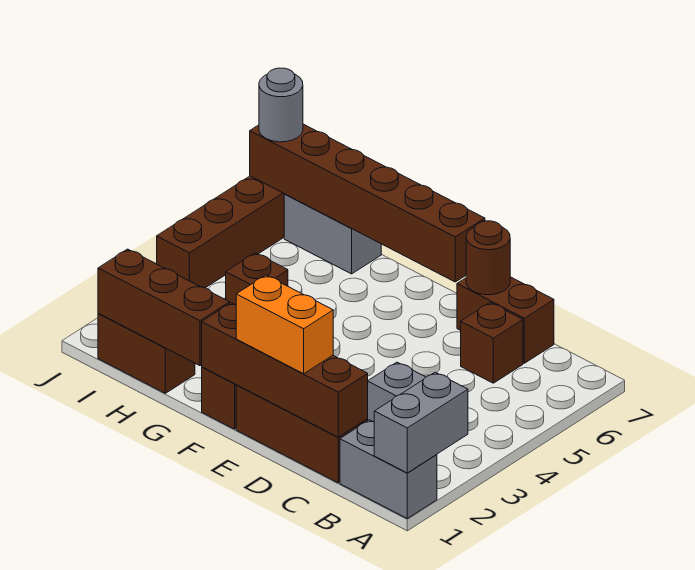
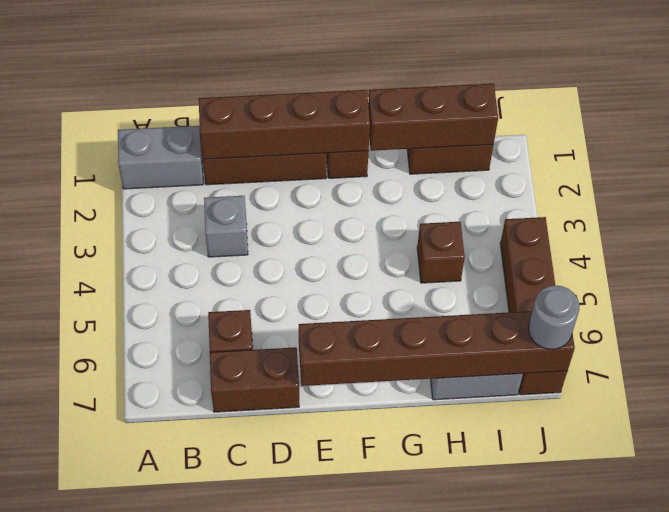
grey brick A1:A2 level 2 -> none
orange brick D1:E1 level 3 -> none
brown round brick D7 level 2 -> none

